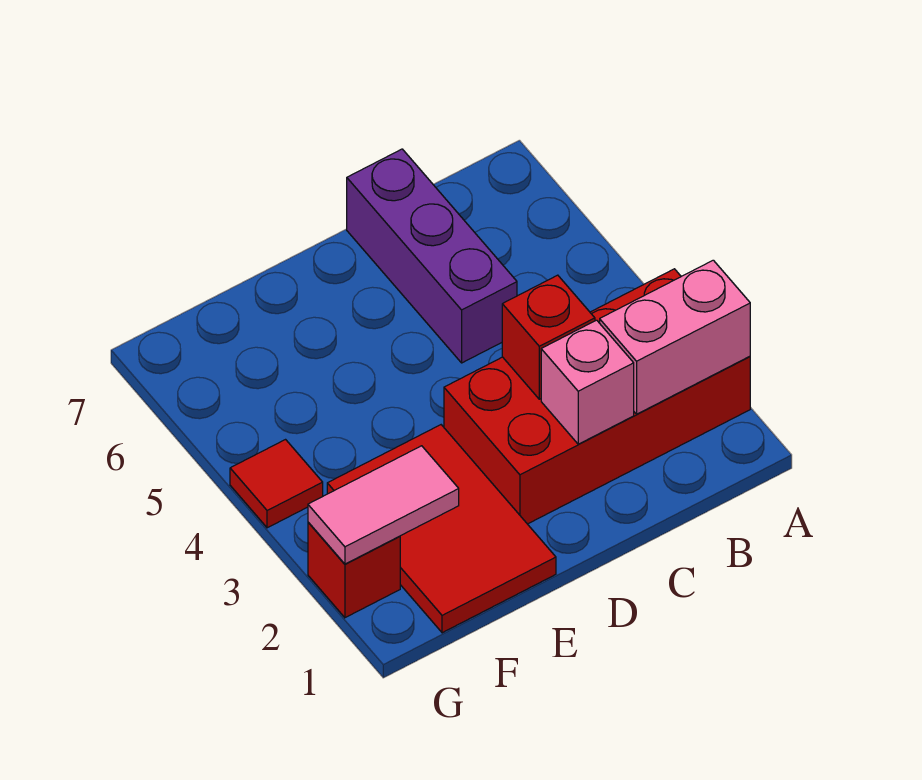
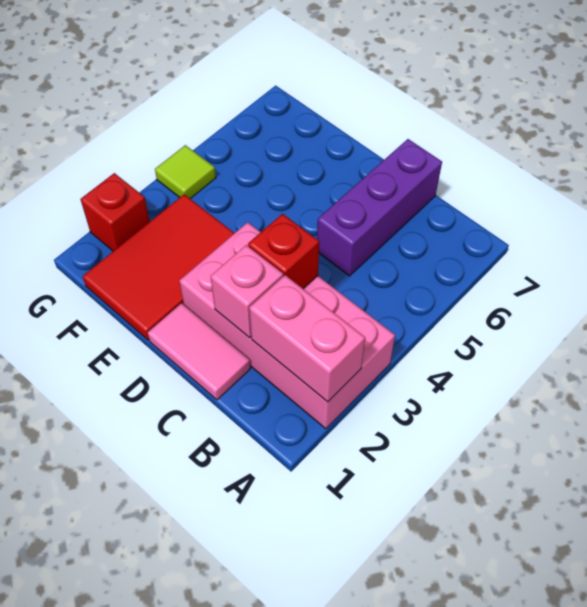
red brick A2:D3 level 1 -> pink brick A2:D3 level 1
pink tile F2:G2 level 2 -> pink tile C1:D1 level 1
red tile G4 level 1 -> lime tile G4 level 1

